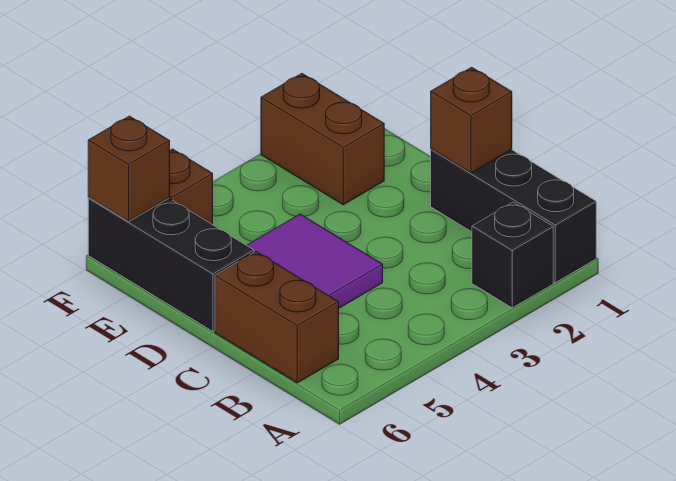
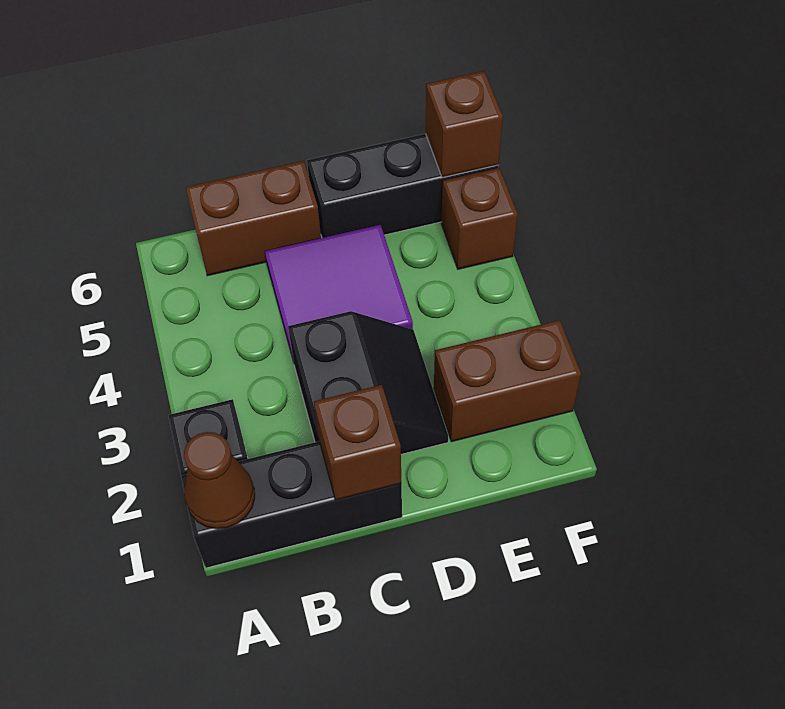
none -> brown cone A1 level 2
none -> black slope C2:D3 level 1 top C

